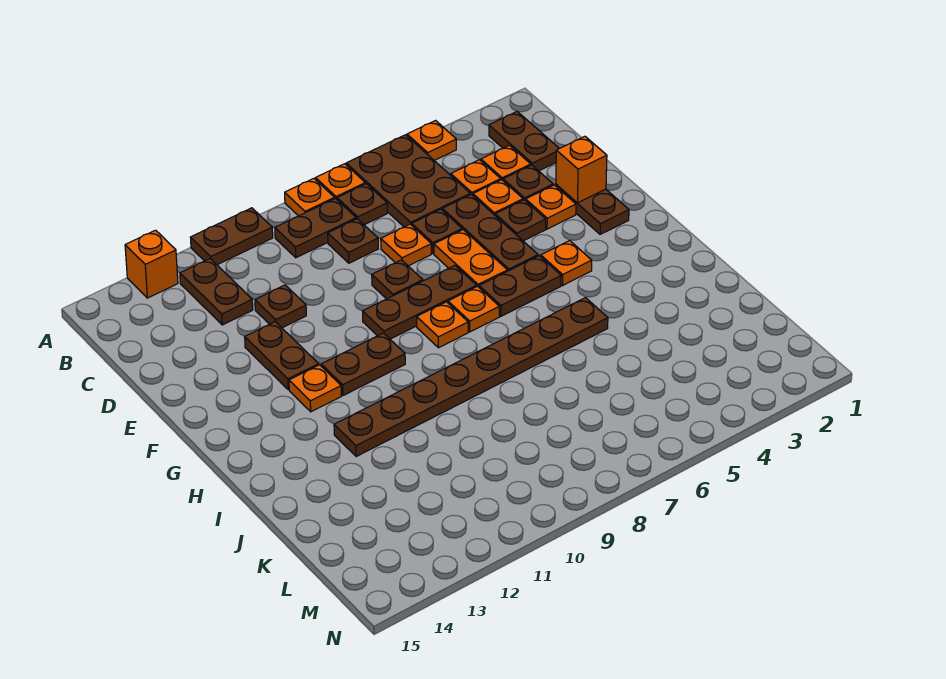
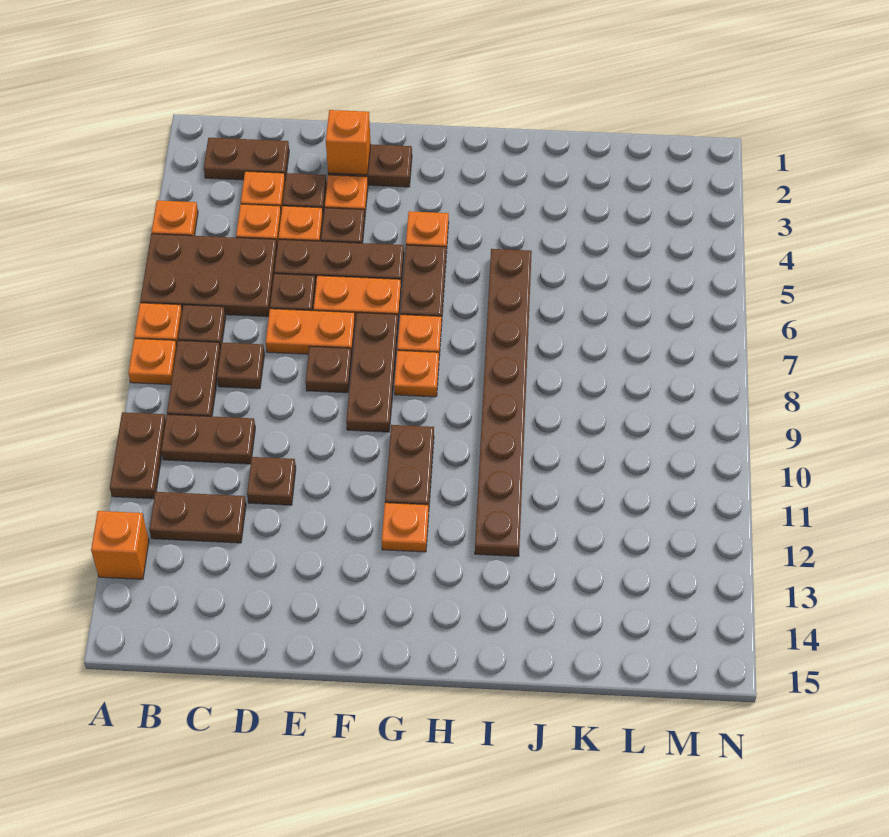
orange plate D7 level 1 -> orange plate D7:E7 level 1
brown plate E12:F12 level 1 -> brown plate B10:C10 level 1

